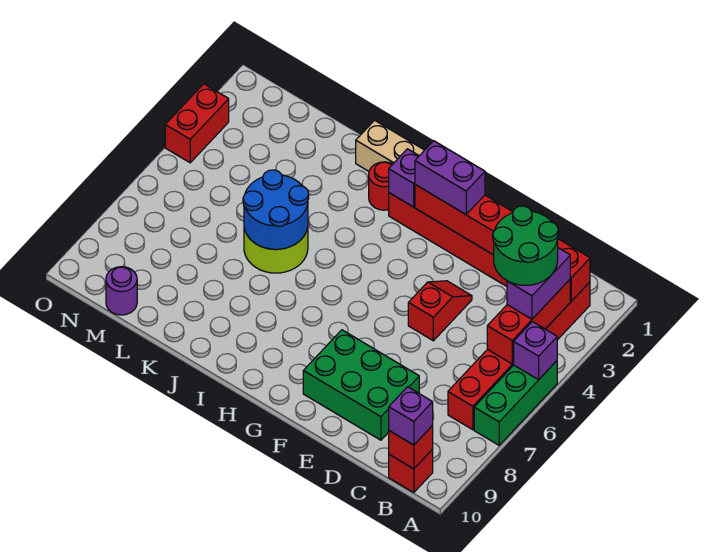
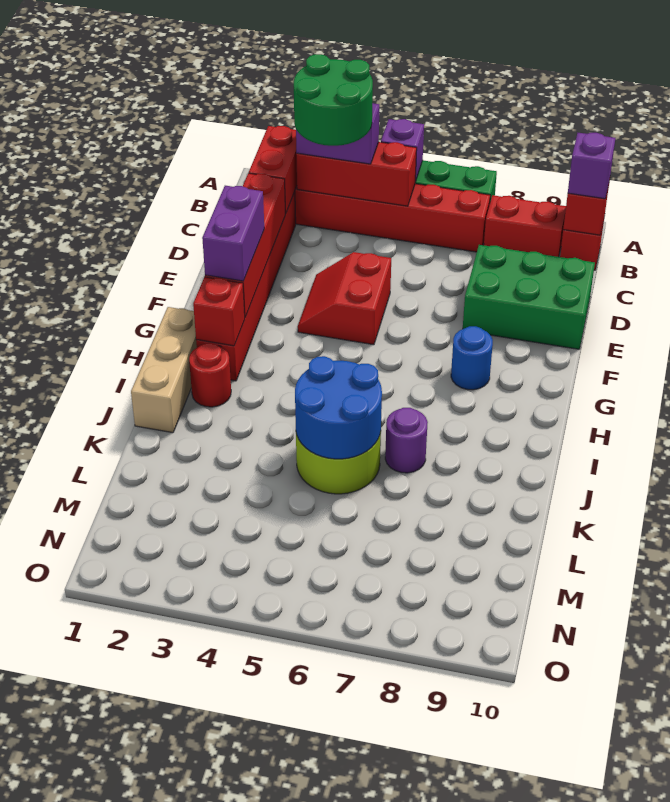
green brick D8:F9 level 1 -> green brick D8:E10 level 1
red slope E4:E5 level 1 top 5 -> red slope E4:F5 level 1 top 5
none -> blue round brick G8 level 1
purple brick H2 level 2 -> red brick H2 level 2
purple round brick M10 level 1 -> purple round brick J7 level 1
red brick O3:O4 level 1 -> red brick B8:B9 level 1

